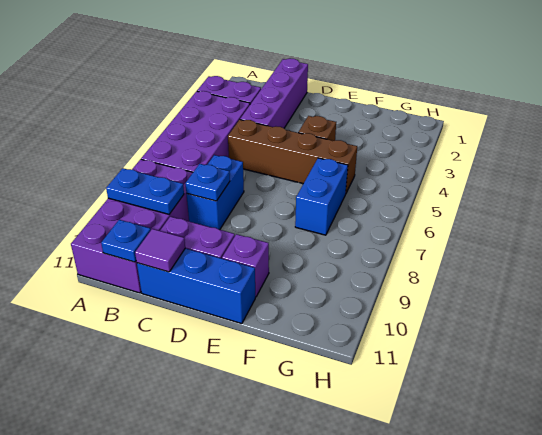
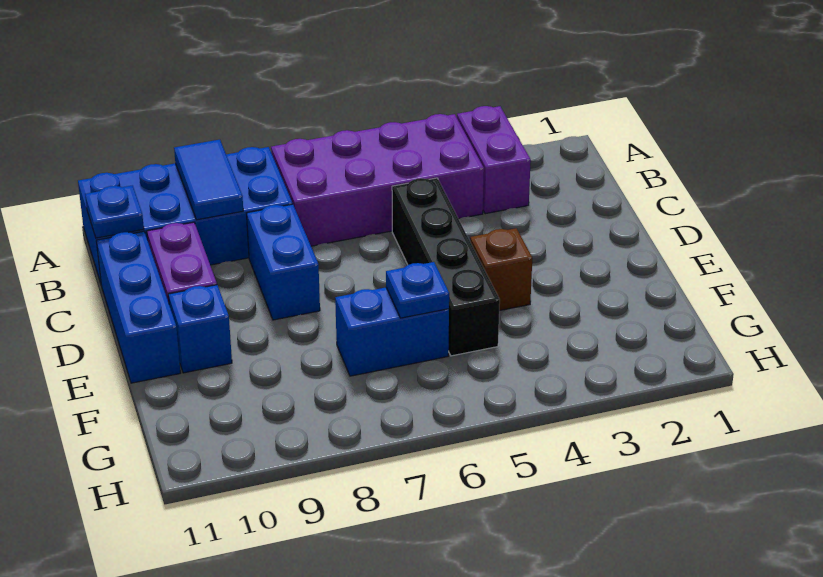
purple brick A8:B11 level 1 -> blue brick A8:B11 level 1
blue plate A9:B9 level 2 -> blue tile A9:B9 level 2
purple brick C1:C4 level 1 -> none
brown brick C5:F5 level 1 -> black brick C5:F5 level 1
blue brick C7:C8 level 1 -> blue brick C8:D8 level 1
blue plate C8 level 2 -> blue plate F6 level 2
purple tile C11 level 2 -> none
purple brick E10 level 1 -> blue brick E10 level 1

